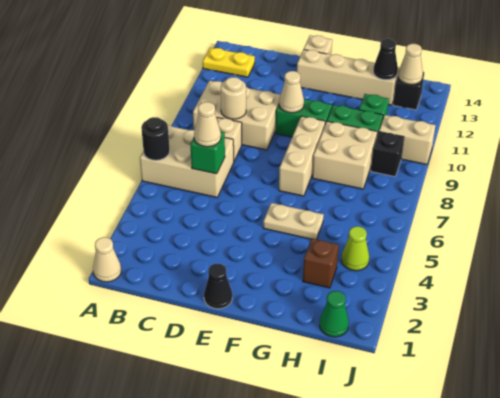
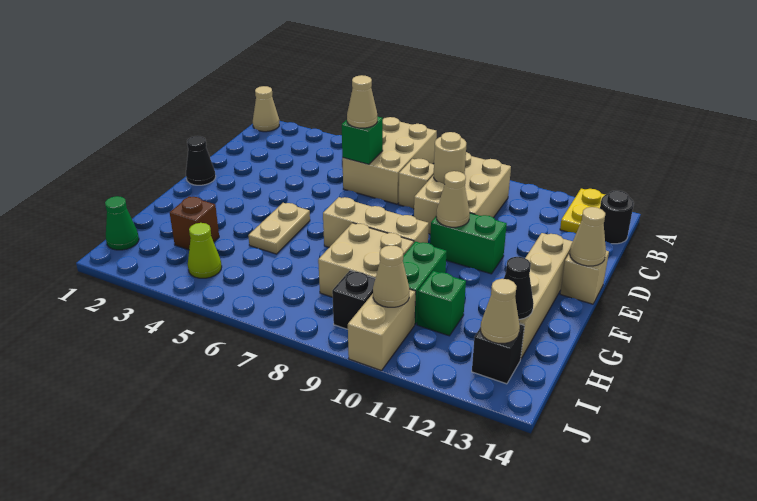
black round brick A6 level 2 -> black round brick B14 level 1
green brick E10:F10 level 1 -> green brick E10:E11 level 1
none -> tan cone E14 level 2
none -> tan cone I10 level 2

